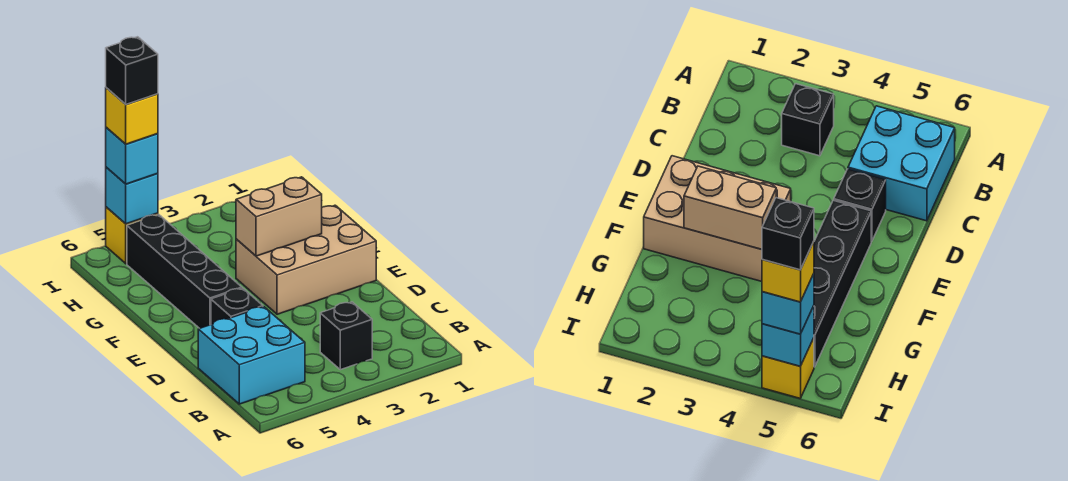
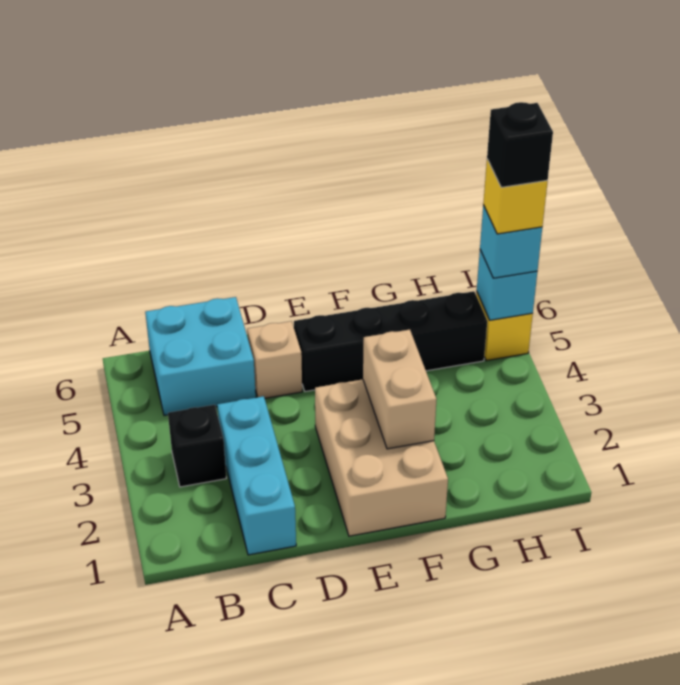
none -> cyan brick C1:C3 level 1
black brick D5 level 1 -> tan brick D5 level 1

